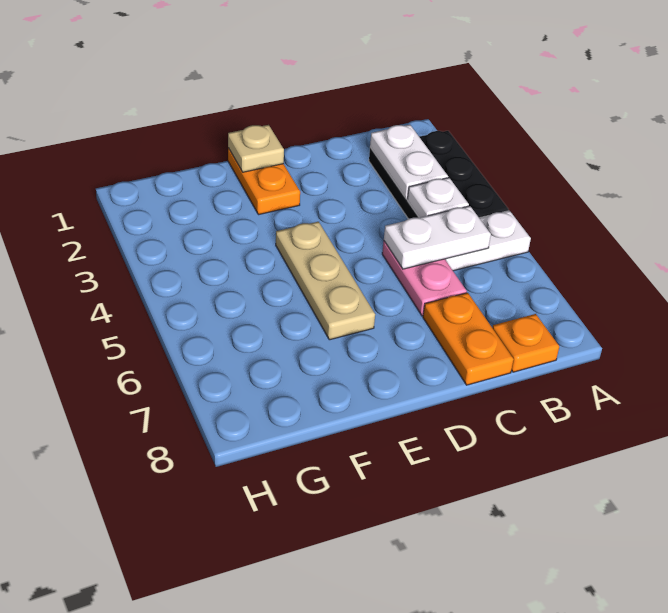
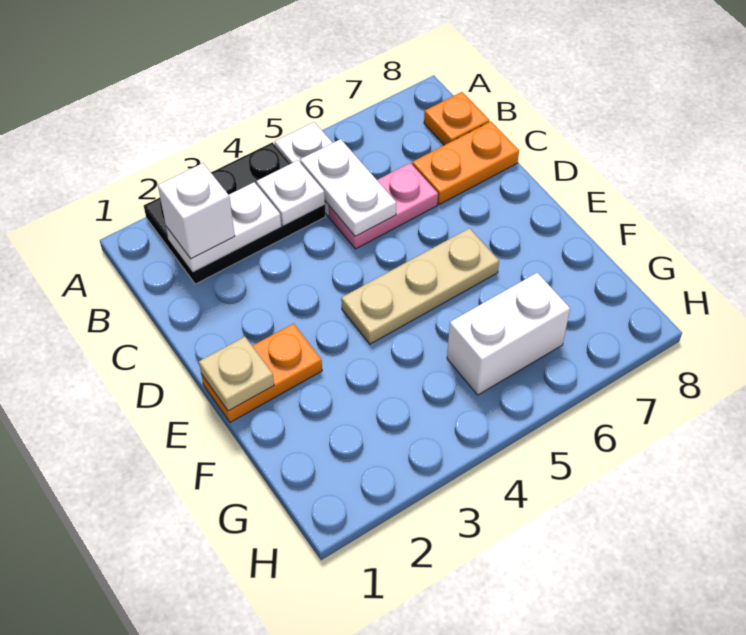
none -> white brick B2 level 3
none -> white brick G5:G6 level 1

